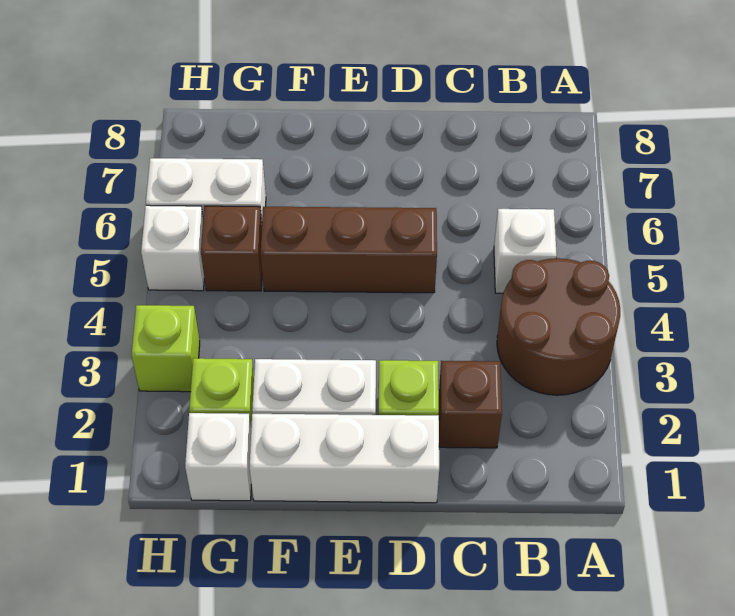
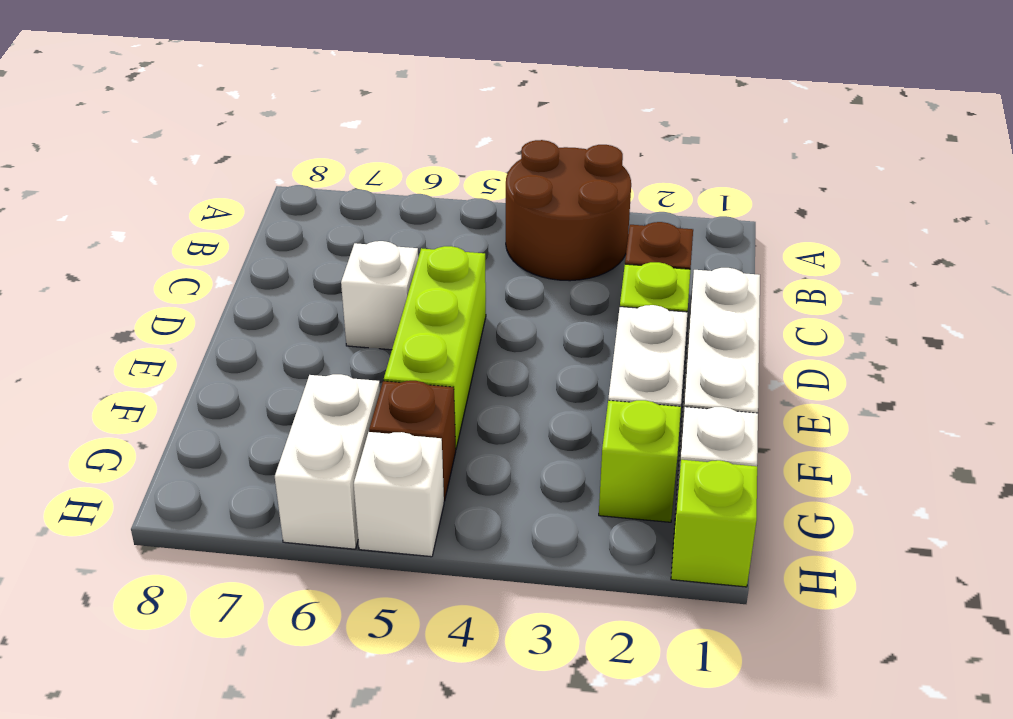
white brick B5 level 1 -> white brick D6 level 1
brown brick D5:F5 level 1 -> lime brick D5:F5 level 1
lime brick H3 level 1 -> lime brick H1 level 1

